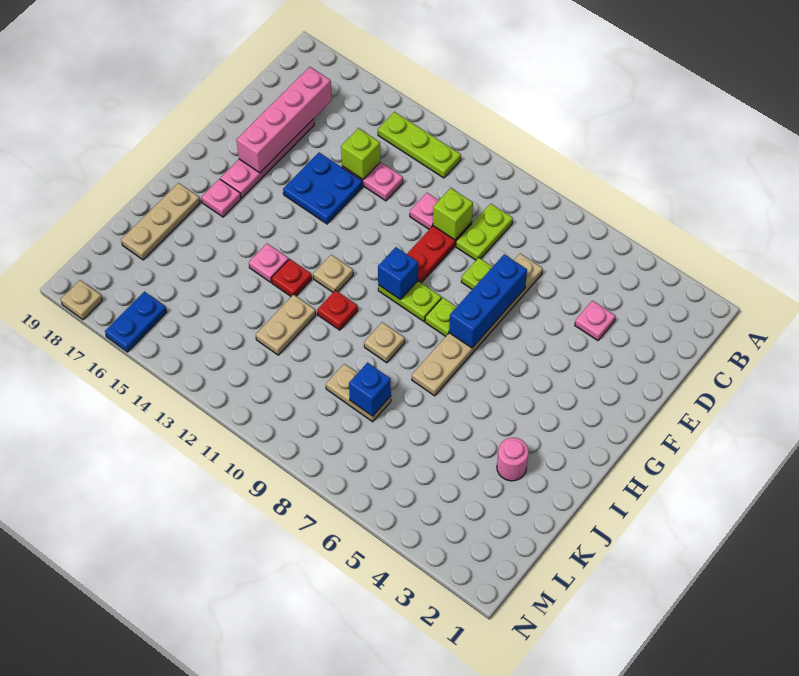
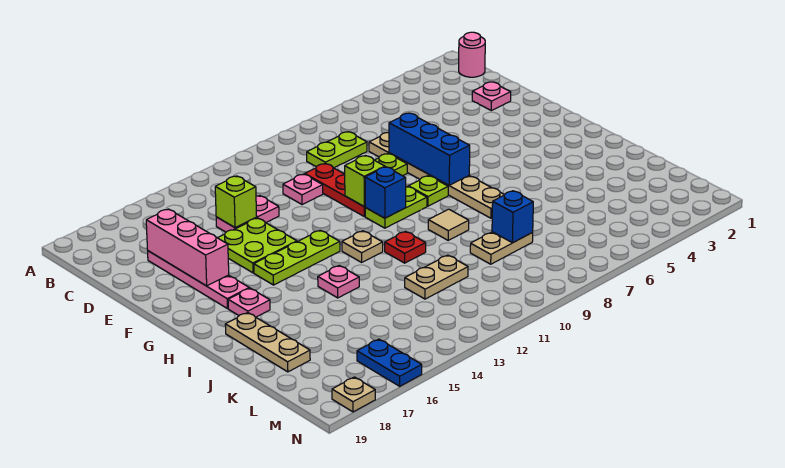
lime plate B12:B14 level 1 -> lime plate G13:G15 level 1
lime plate C9:D9 level 1 -> lime plate C8:C9 level 1
pink brick C17:F17 level 2 -> pink brick D17:F17 level 2
pink plate D4 level 1 -> pink plate D2 level 1
lime brick D10 level 2 -> lime brick F10 level 2
blue plate E14:F15 level 1 -> lime plate E14:F15 level 1
tan plate I9 level 1 -> tan tile I9 level 1
red plate I13 level 1 -> none
pink round brick J3 level 1 -> pink round brick B1 level 1
tan plate J12:K12 level 1 -> tan plate K11:K12 level 1

